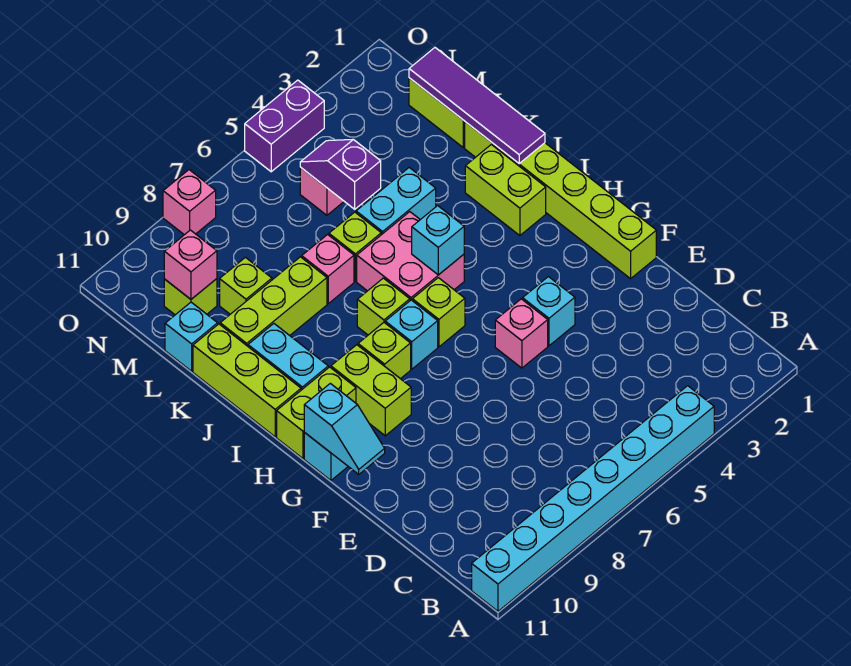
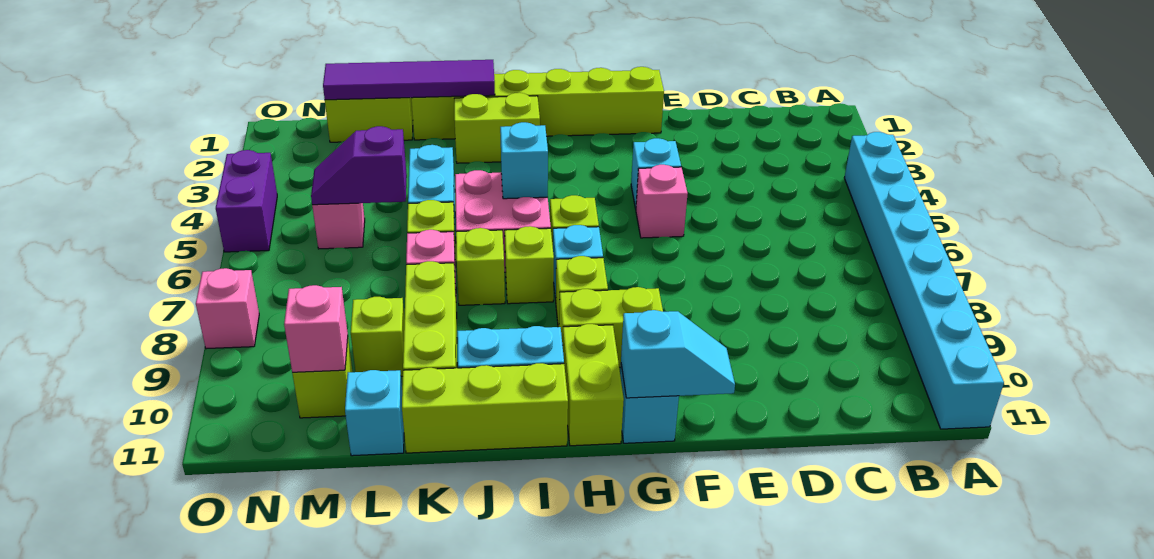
none -> lime brick J7 level 1

